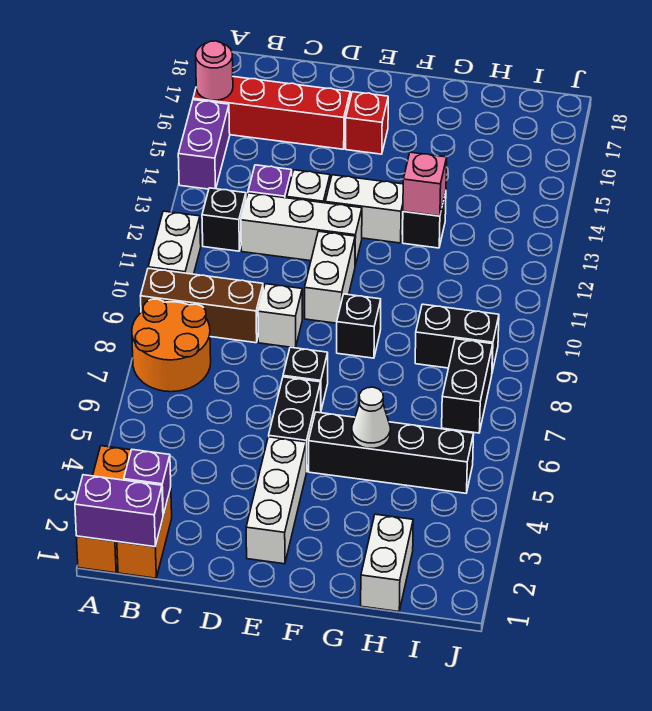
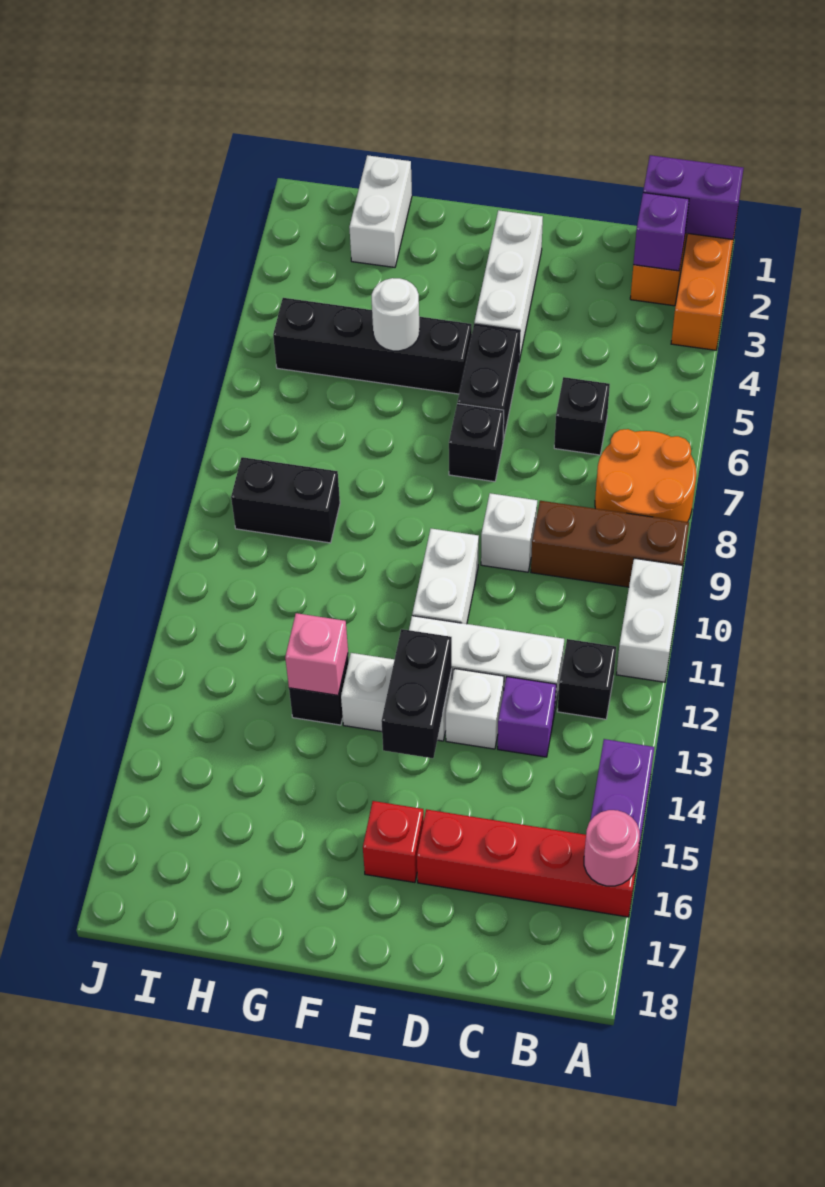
black brick F9 level 1 -> black brick C6 level 1
white cone G5 level 2 -> white round brick G5 level 2
black brick I7:I8 level 1 -> black brick E13:E14 level 2

